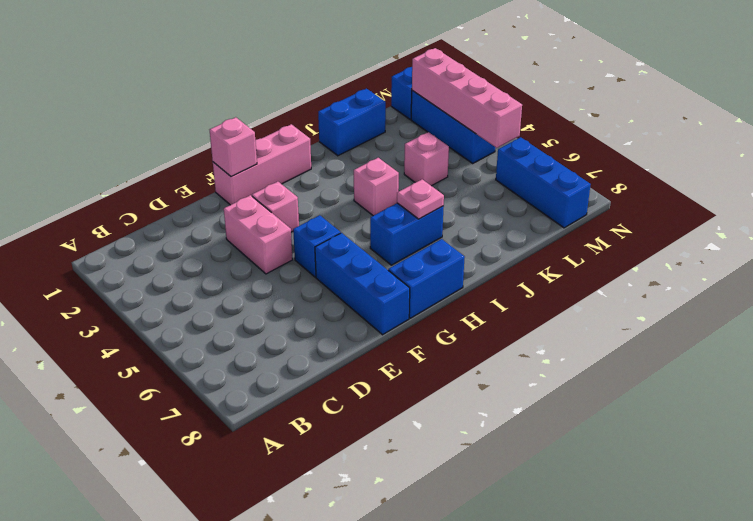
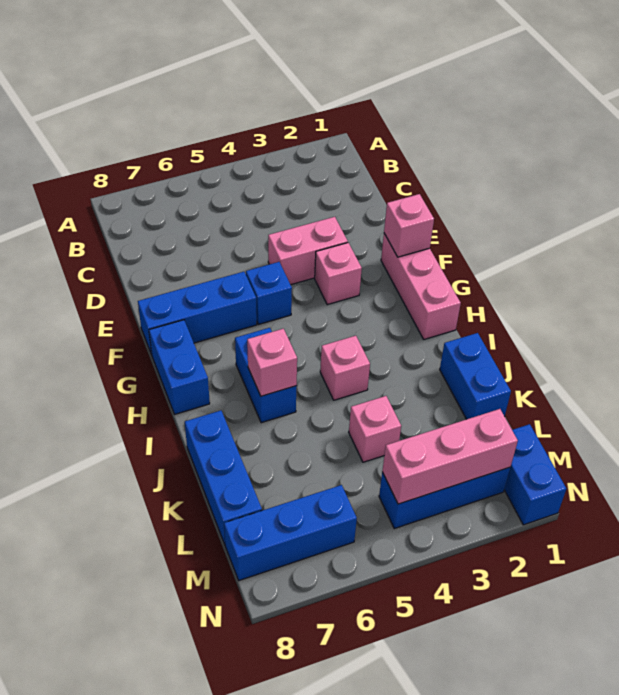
pink plate I6 level 2 -> pink brick I6 level 2
none -> blue brick J8:L8 level 1
pink brick M2:M5 level 2 -> pink brick M2:M4 level 2

